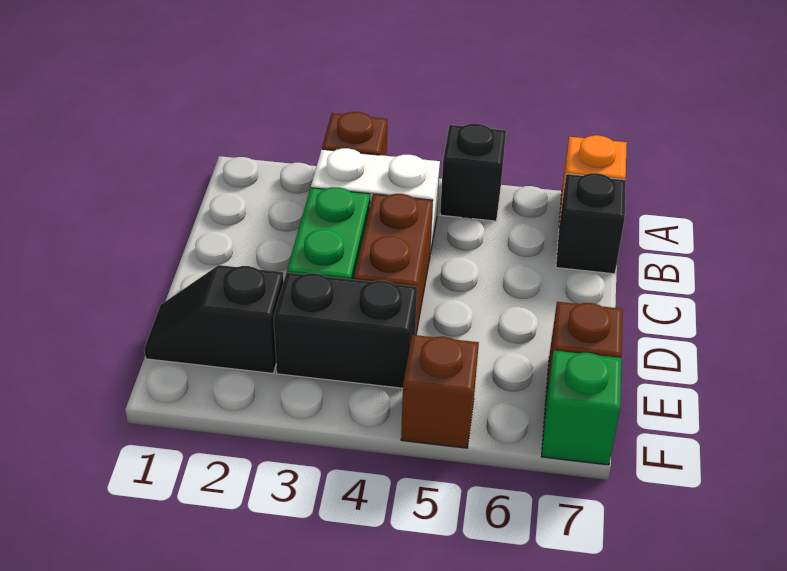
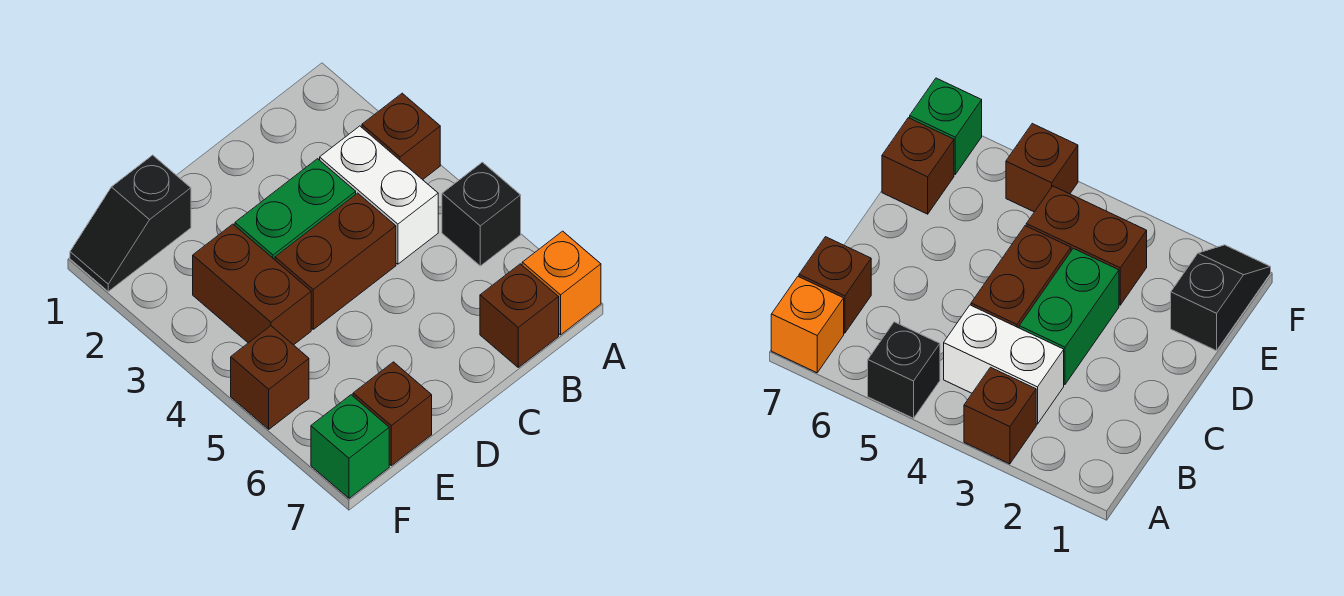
black brick B7 level 1 -> brown brick B7 level 1
black slope E1:E2 level 1 top 2 -> black slope E1:F1 level 1 top E
black brick E3:E4 level 1 -> brown brick E3:E4 level 1

